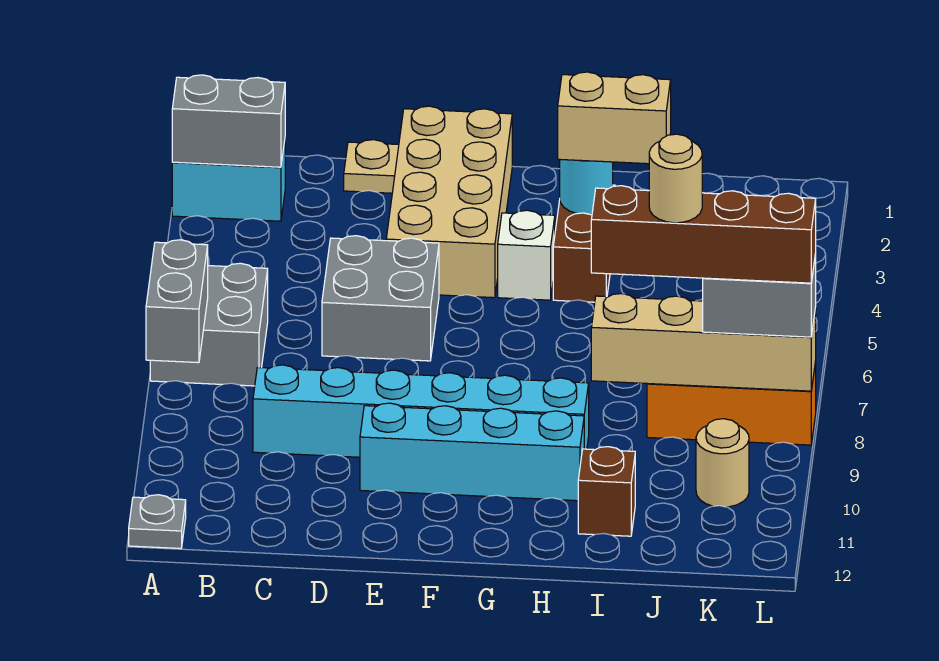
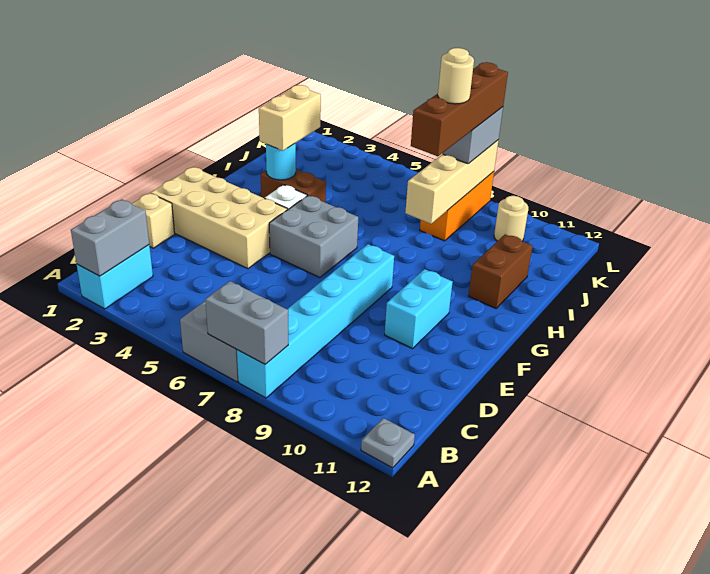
cyan brick C9:H9 level 1 -> cyan brick A8:F8 level 1
tan plate D1 level 1 -> tan brick D1 level 1
grey brick D5:E6 level 1 -> grey brick F5:G6 level 1
cyan brick E10:H10 level 1 -> cyan brick E10:F10 level 1
brown brick I11 level 1 -> brown brick H11:I11 level 1

